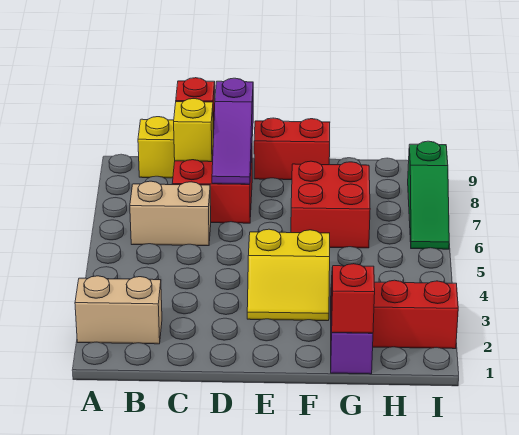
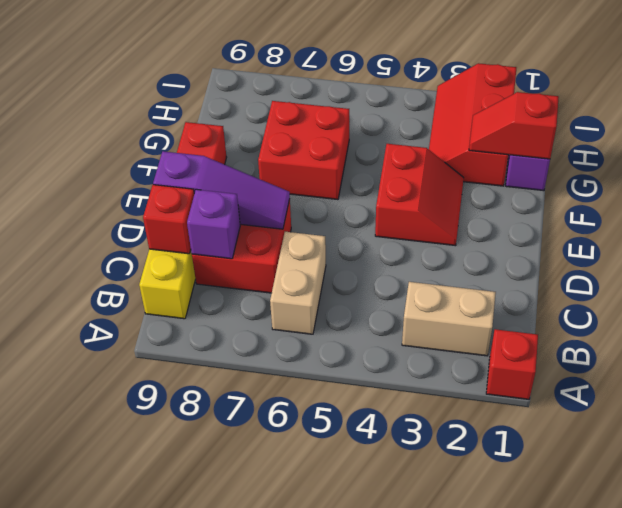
none -> red brick A1 level 1
tan brick A2:B2 level 1 -> tan brick B2:B3 level 1
yellow brick C8 level 2 -> purple brick C8 level 2
yellow slope E3:F4 level 1 top 4 -> red slope E3:F4 level 1 top 4
green slope I6:I8 level 1 top 8 -> none

